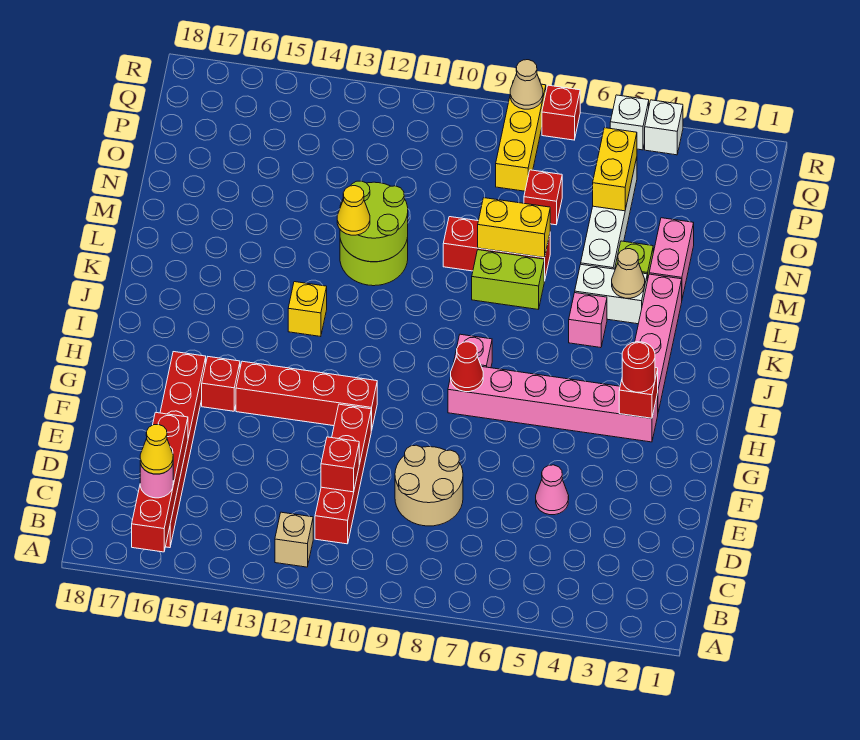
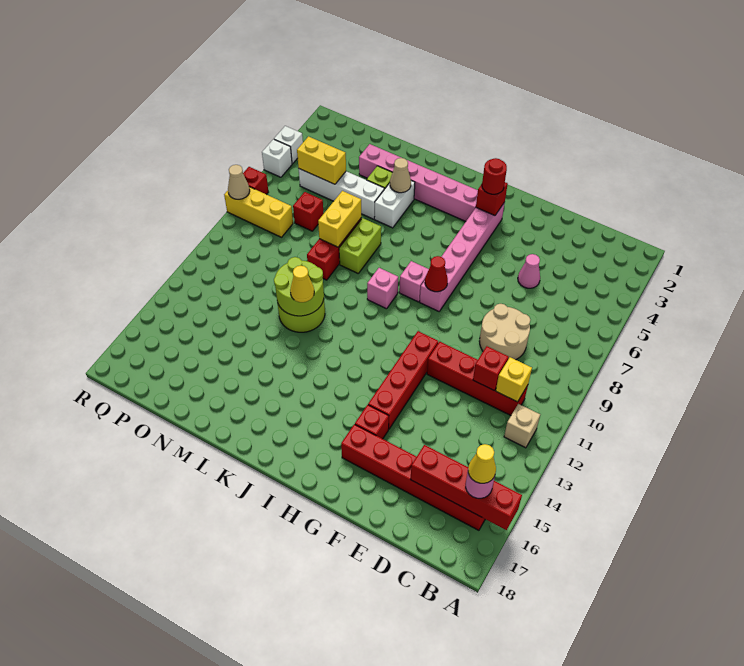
yellow brick J13 level 1 -> yellow brick C11 level 2
pink brick K5 level 1 -> pink brick J9 level 1

